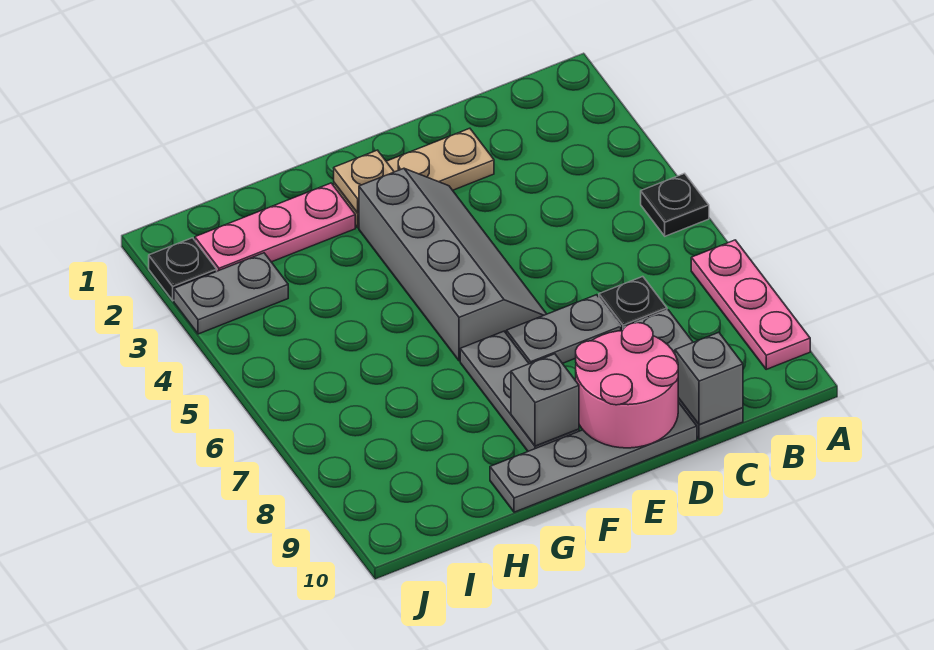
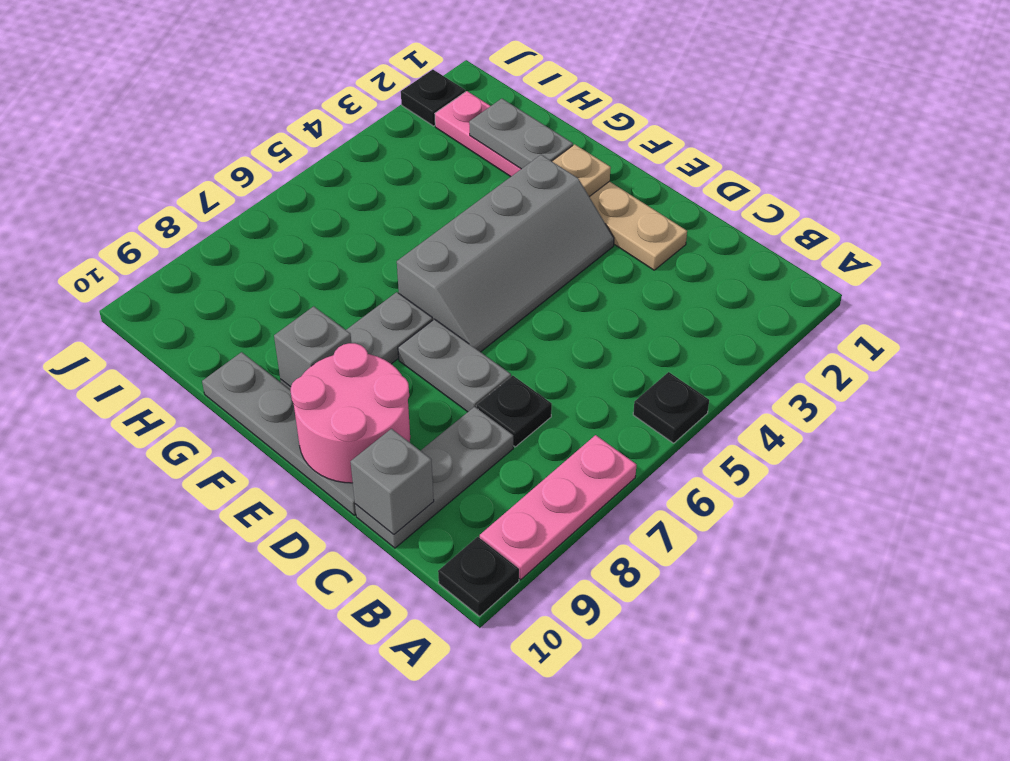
none -> black plate A10 level 1
grey plate I3:J3 level 1 -> grey plate G2:H2 level 2

